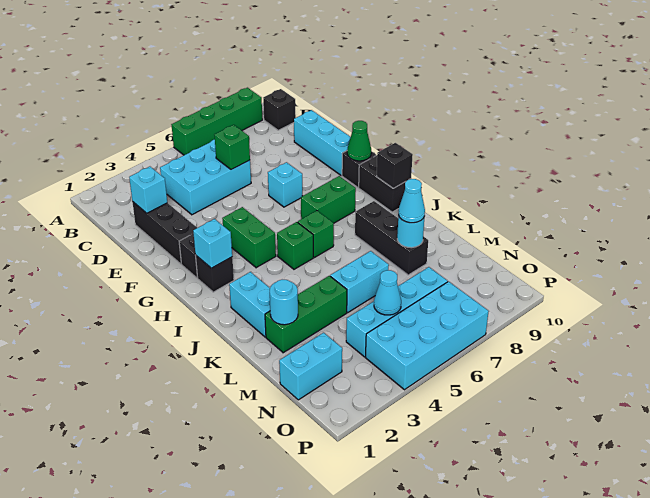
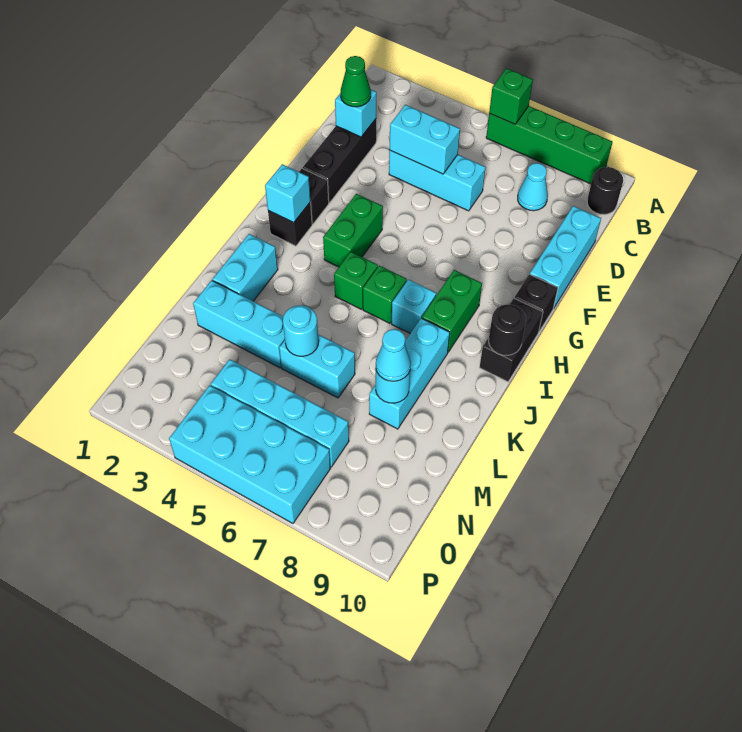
black brick B10 level 1 -> black round brick B10 level 1
cyan brick C4:D6 level 1 -> cyan brick D4:D6 level 1
green brick D6 level 2 -> green brick A6 level 2
cyan brick F7 level 1 -> cyan brick I7 level 1
green cone G10 level 2 -> green cone D2 level 3
green brick H7:H8 level 1 -> green brick H8:I8 level 1
black brick I10 level 2 -> black round brick I10 level 2
black brick J8:L8 level 1 -> cyan brick J8:L8 level 1
green brick L2:L4 level 1 -> cyan brick L2:L4 level 1
cyan round brick L2 level 2 -> cyan round brick L5 level 2
cyan brick N1:N2 level 1 -> cyan brick D4:D5 level 2
cyan cone N5 level 2 -> cyan cone C8 level 1

